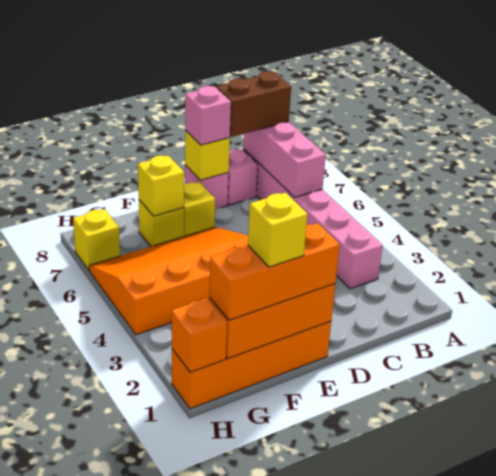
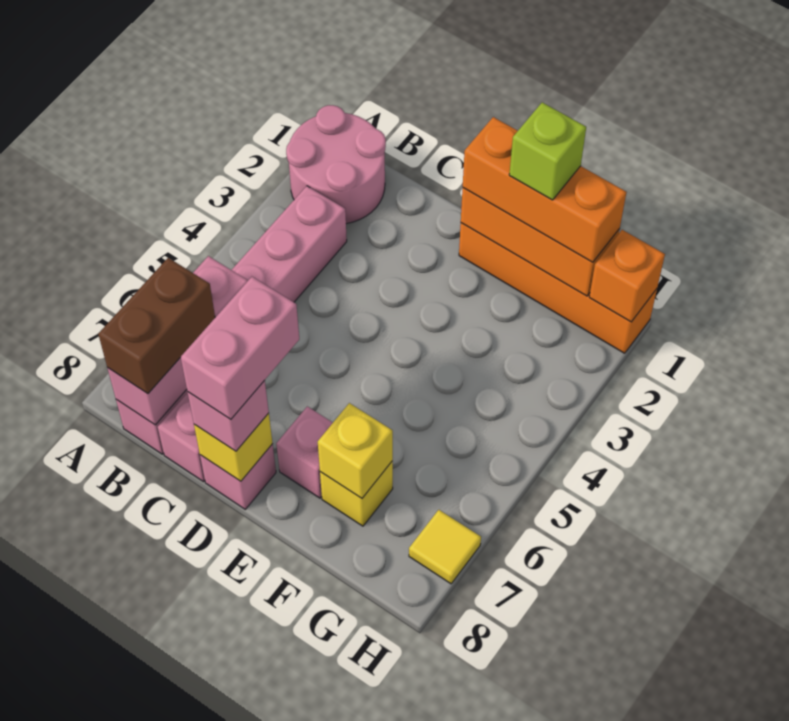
none -> pink round brick A1:B2 level 1
brown brick B8:C8 level 3 -> brown brick B7:B8 level 3
none -> pink brick D7:D8 level 4
orange slope E4:H6 level 1 top 4 -> none
yellow brick E7 level 1 -> pink brick E7 level 1
yellow brick F1 level 4 -> lime brick F1 level 4
yellow brick H7 level 1 -> yellow tile H7 level 1

